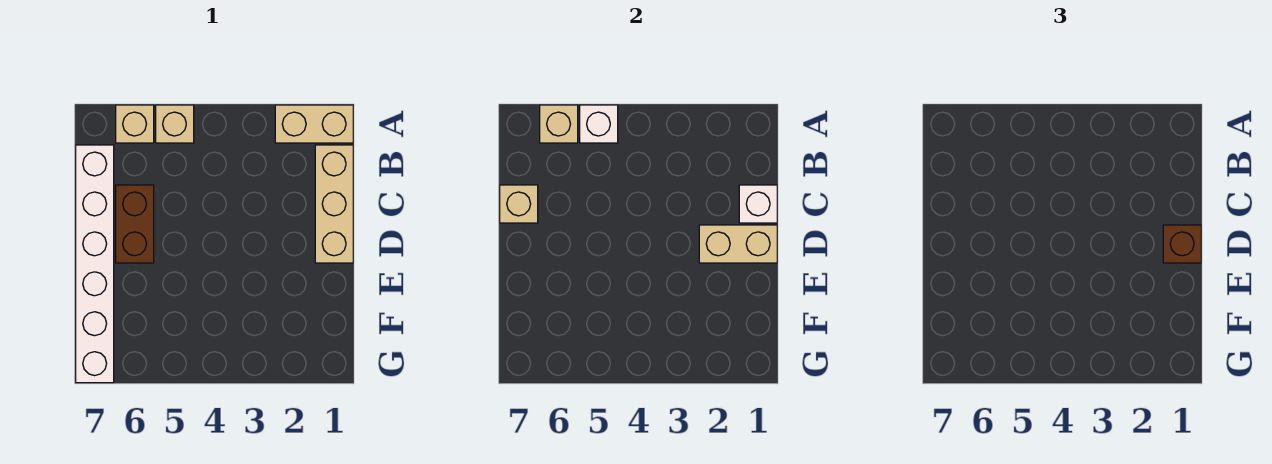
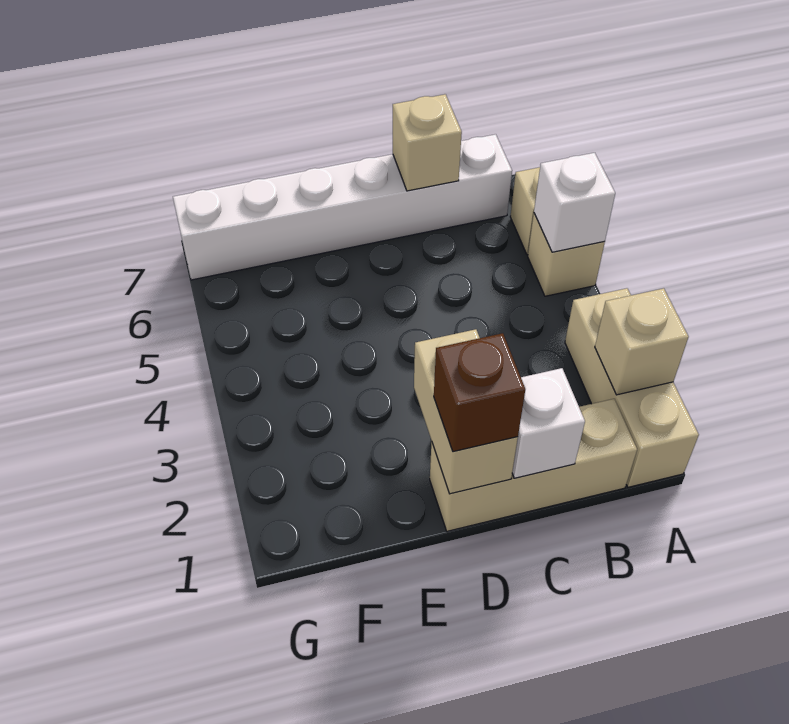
tan brick A1:A2 level 1 -> tan brick A1:A3 level 1
tan brick A6 level 2 -> tan brick A2 level 2
brown brick C6:D6 level 1 -> none

